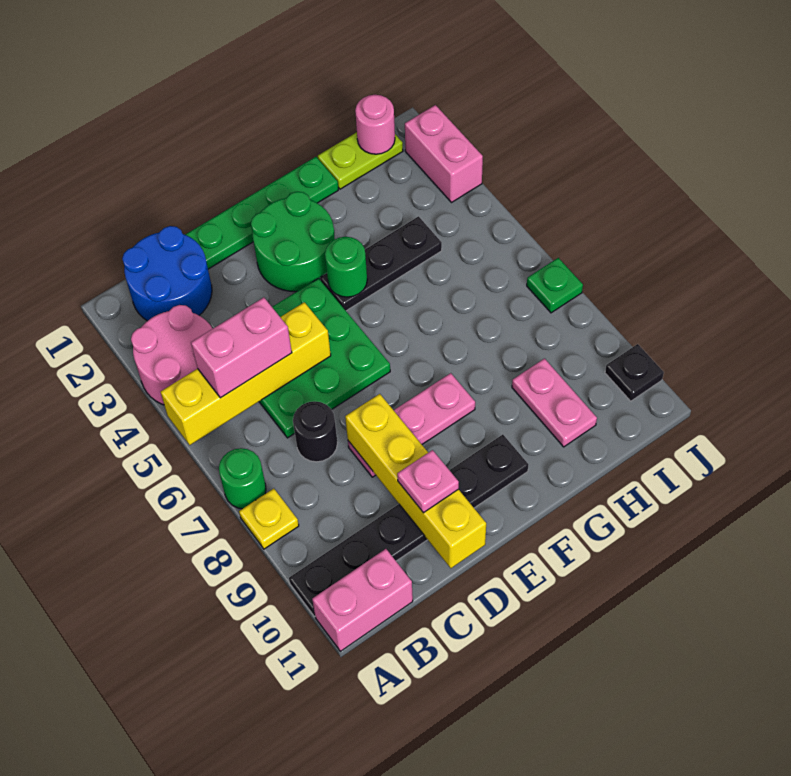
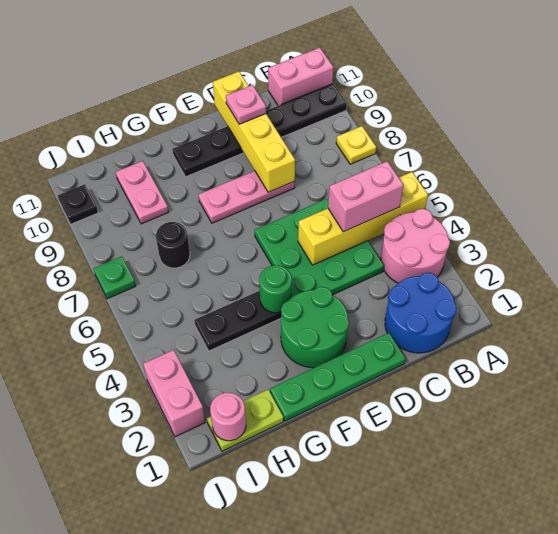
green round brick A7 level 1 -> none
black round brick C7 level 1 -> black round brick H7 level 1

